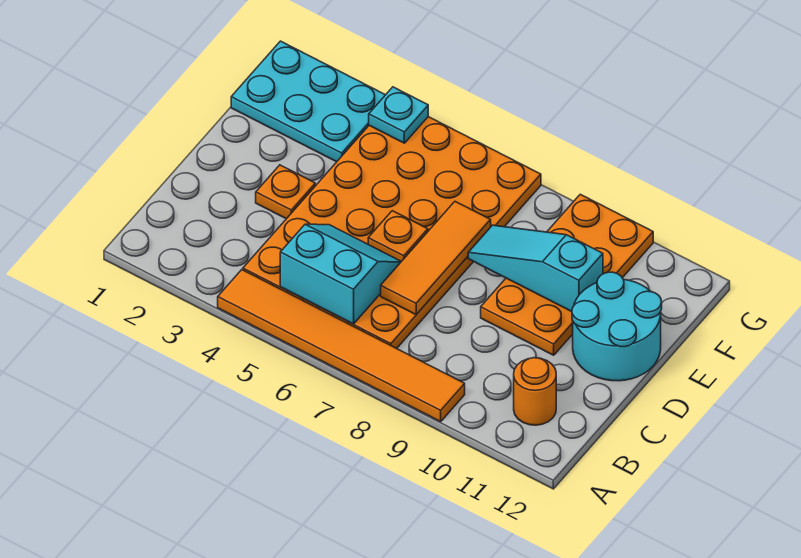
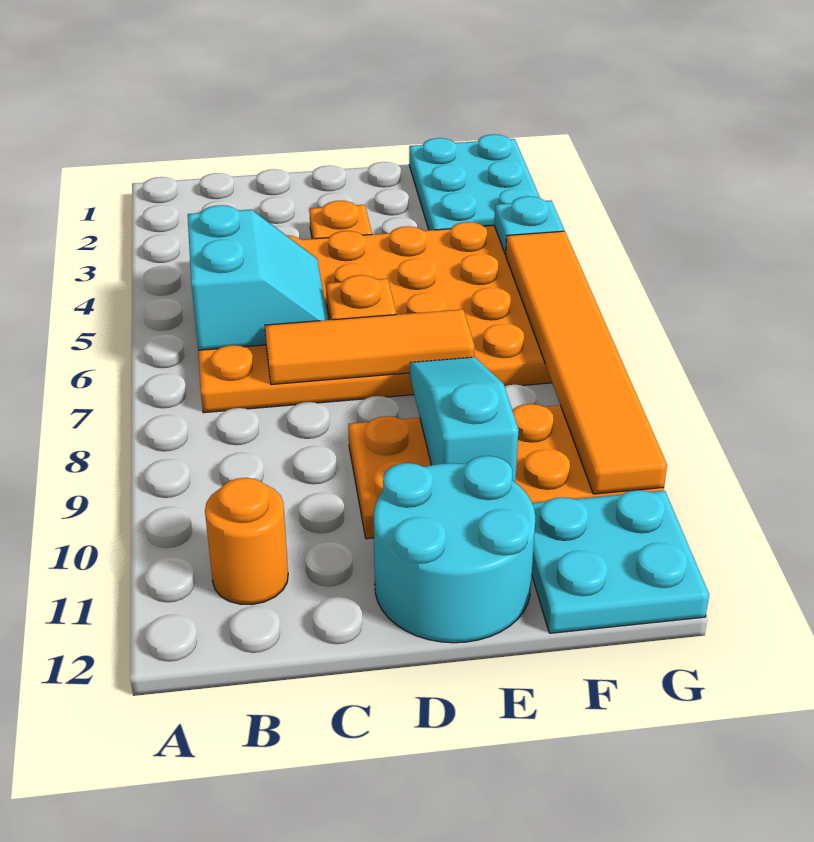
orange tile A4:A9 level 1 -> orange tile G5:G10 level 2
none -> cyan plate F11:G12 level 1

